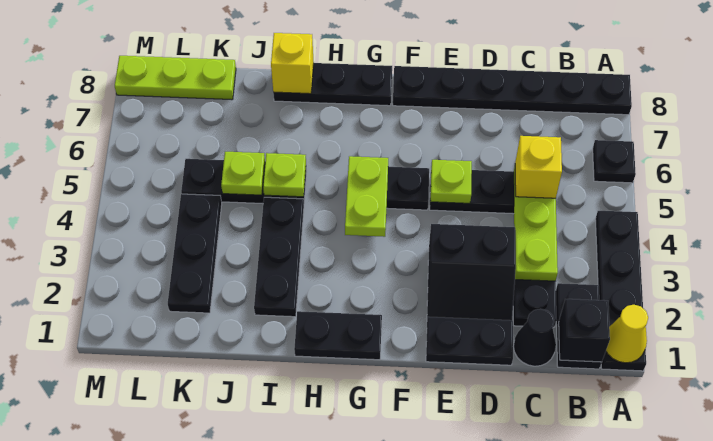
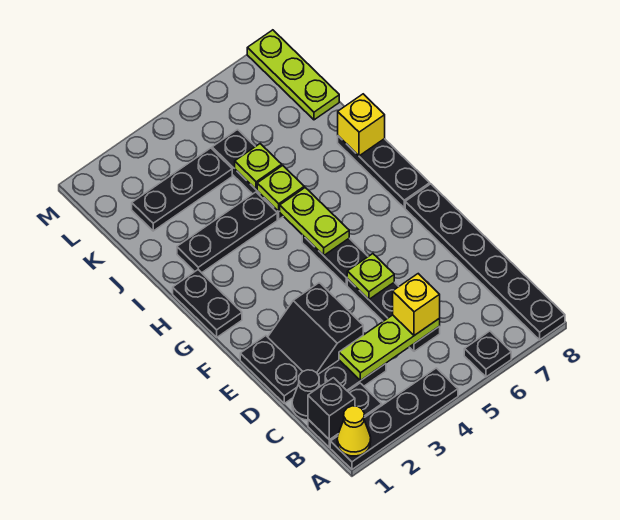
lime plate G4:G5 level 2 -> lime plate G5:H5 level 2

